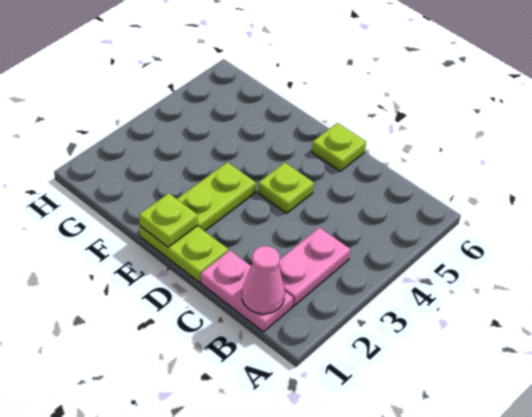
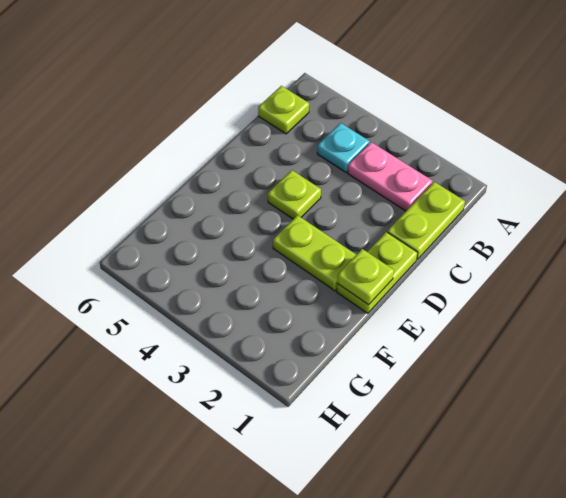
pink plate B1:C1 level 1 -> lime plate B1:C1 level 1
pink cone B1 level 2 -> none
none -> cyan plate B4 level 1
lime plate D6 level 1 -> lime plate B6 level 1

